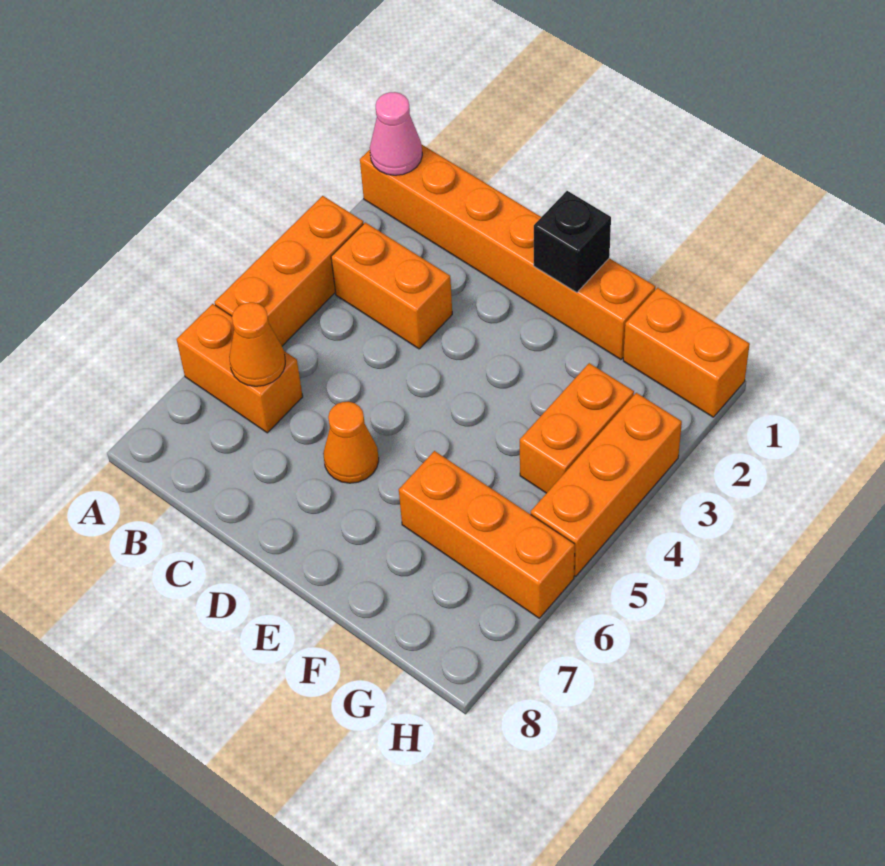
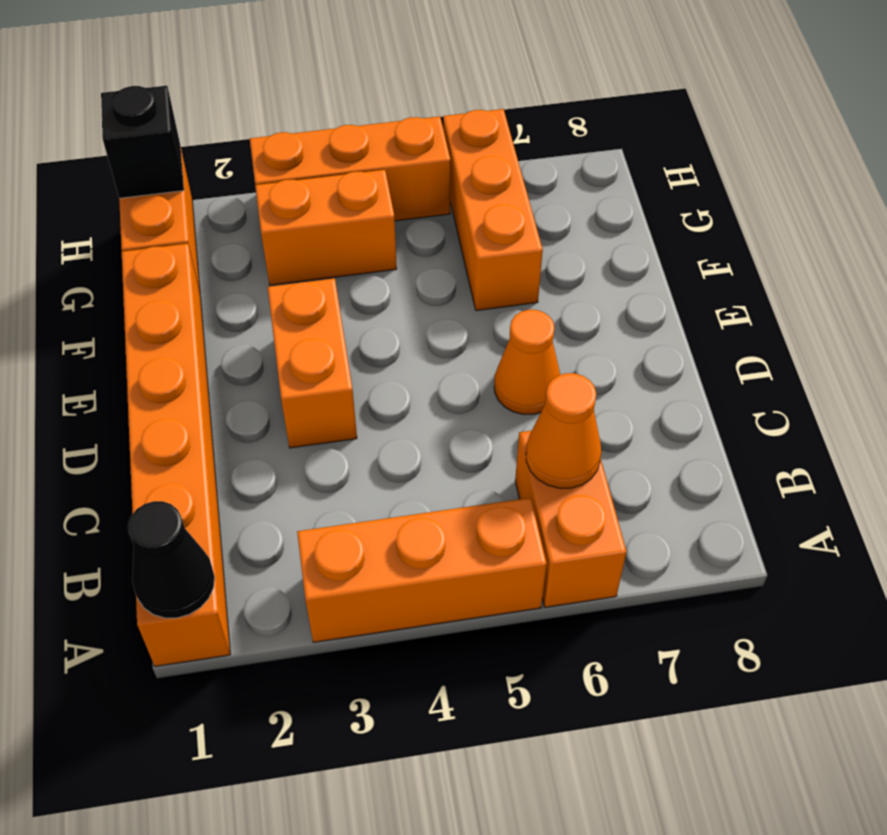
pink cone A1 level 2 -> black cone A1 level 2
orange brick B3:C3 level 1 -> orange brick D3:E3 level 1
black brick E1 level 2 -> black brick H1 level 2

